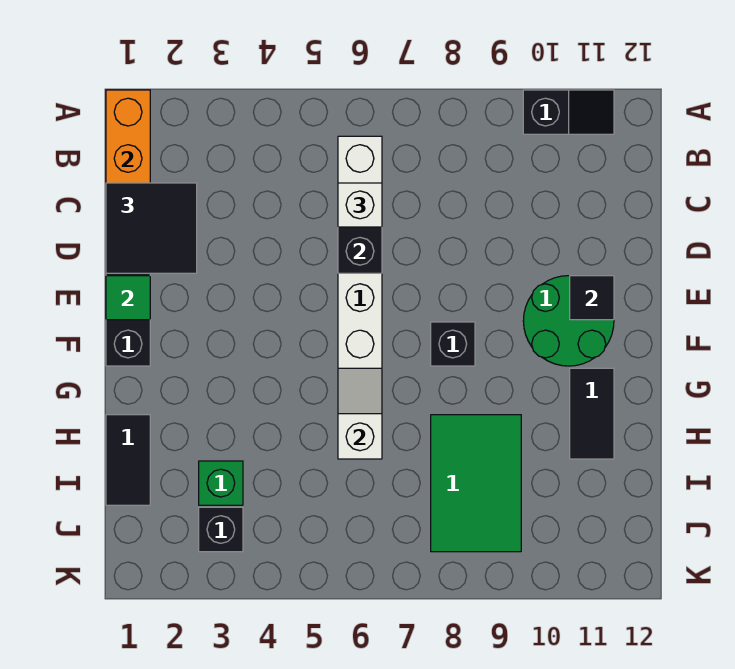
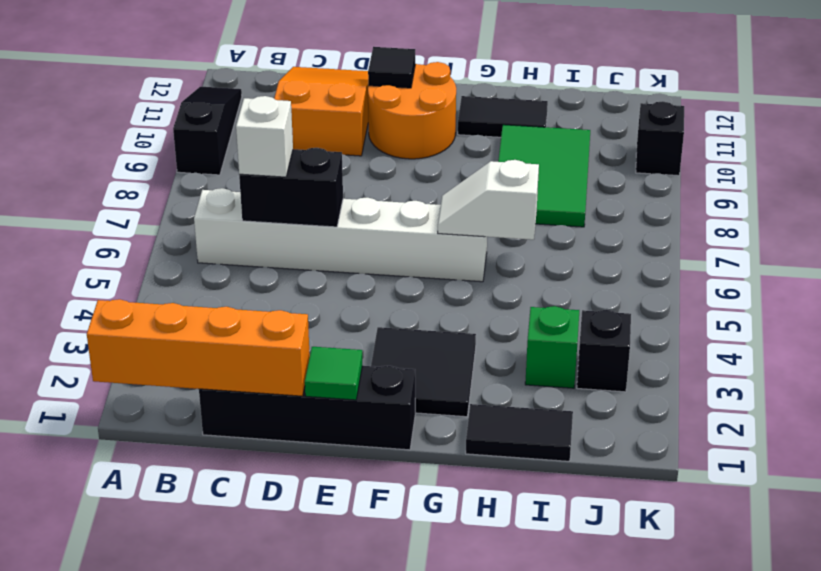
black slope A10:A11 level 1 top 10 -> black slope A9:A11 level 1 top 9
black tile C1:D2 level 3 -> black tile F2:G3 level 1
none -> orange slope C10:D12 level 1 top 10
green round brick E10:F11 level 1 -> orange round brick E10:F11 level 1
black brick F8 level 1 -> black brick K10 level 1
green tile H8:J9 level 1 -> green tile H8:I10 level 1

